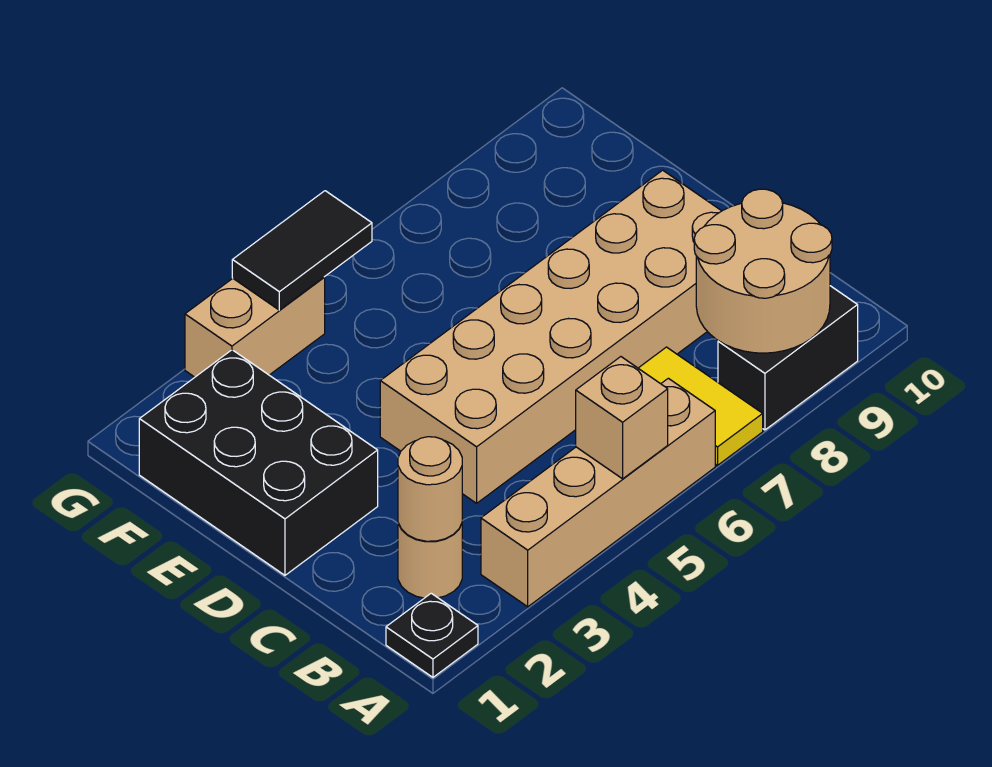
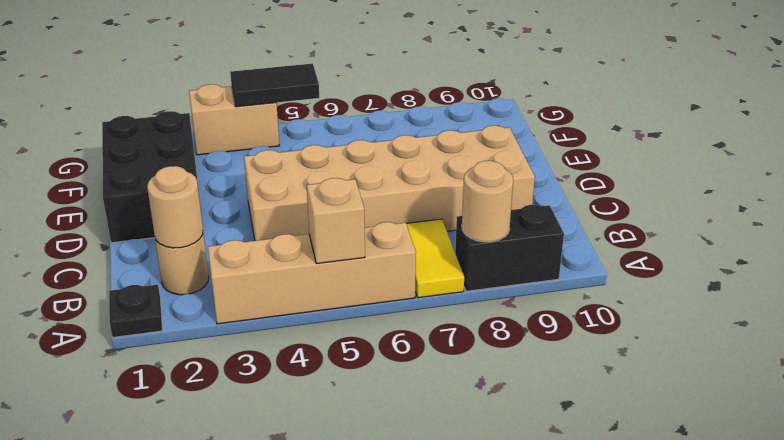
tan round brick A8:B9 level 2 -> tan round brick A8 level 2

